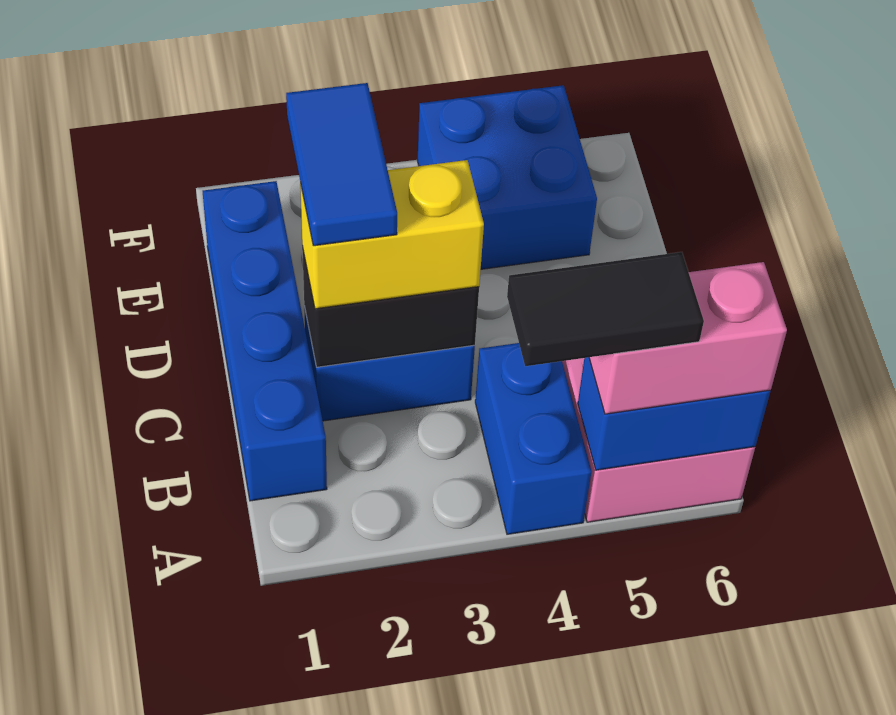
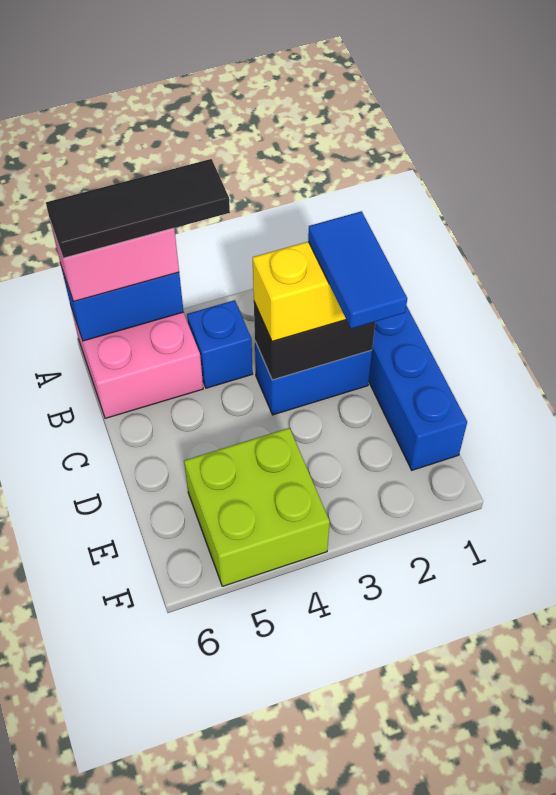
blue brick A4:B4 level 1 -> blue brick B4 level 1
black tile A4:A5 level 4 -> black tile A4:A6 level 4
blue brick E4:F5 level 1 -> lime brick E4:F5 level 1

